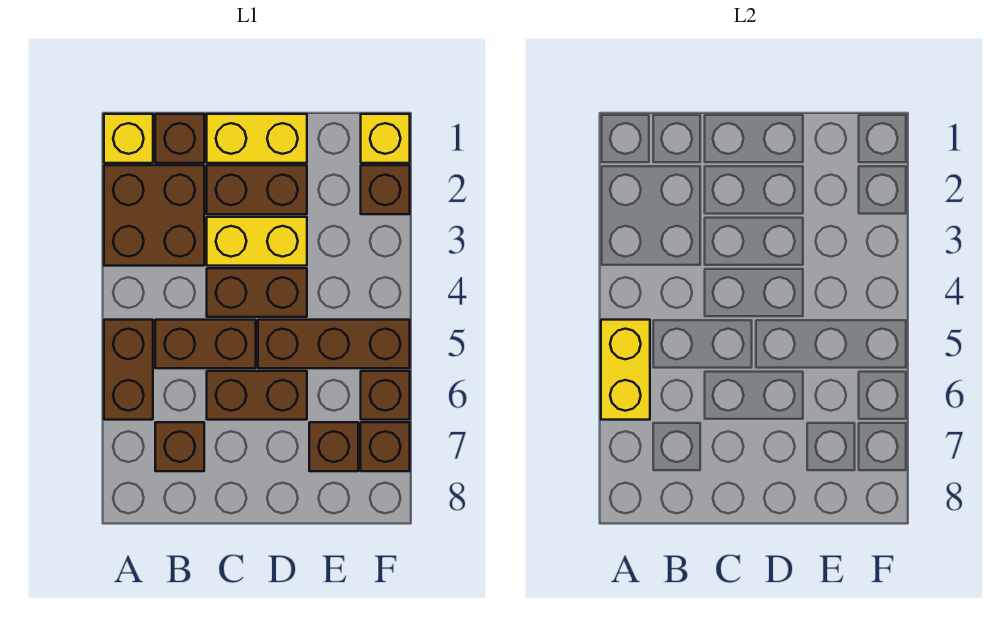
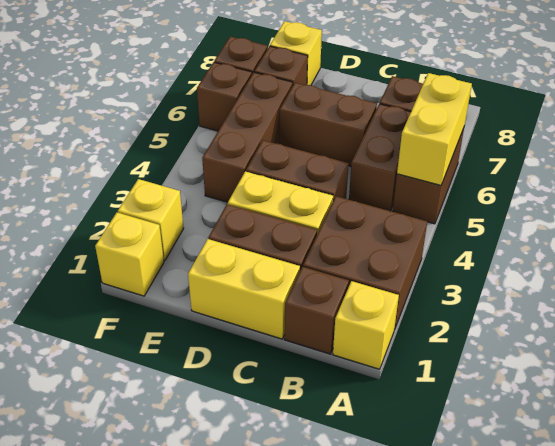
brown brick B5:C5 level 1 -> brown brick B5:B6 level 1
brown brick D5:F5 level 1 -> brown brick E4:E6 level 1
none -> yellow brick E8 level 1
brown brick F2 level 1 -> yellow brick F2 level 1

